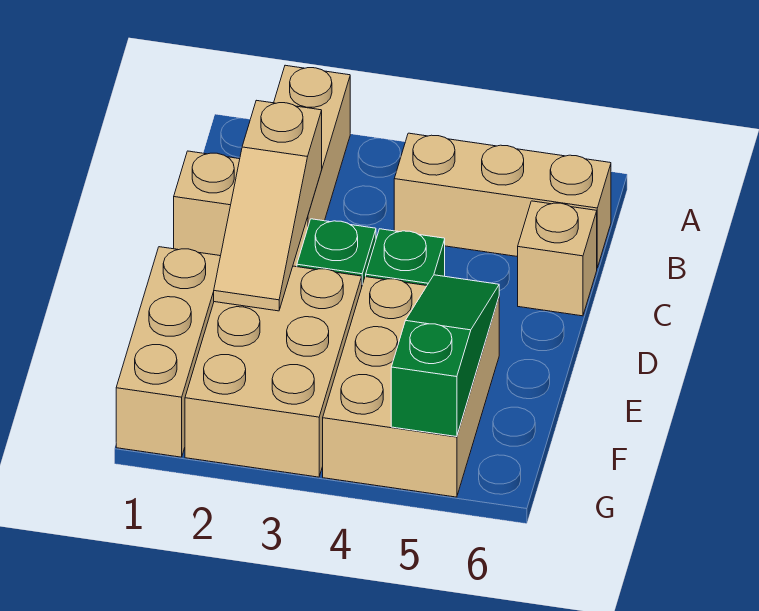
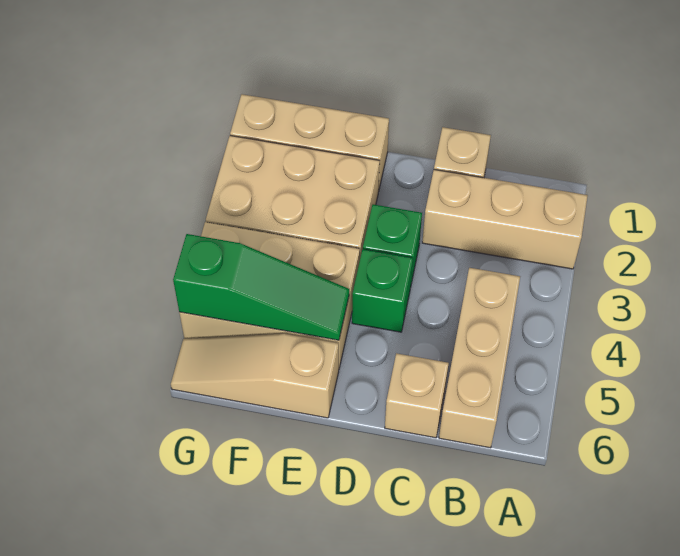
tan slope C2:E2 level 2 top C -> tan slope E6:G6 level 1 top E

